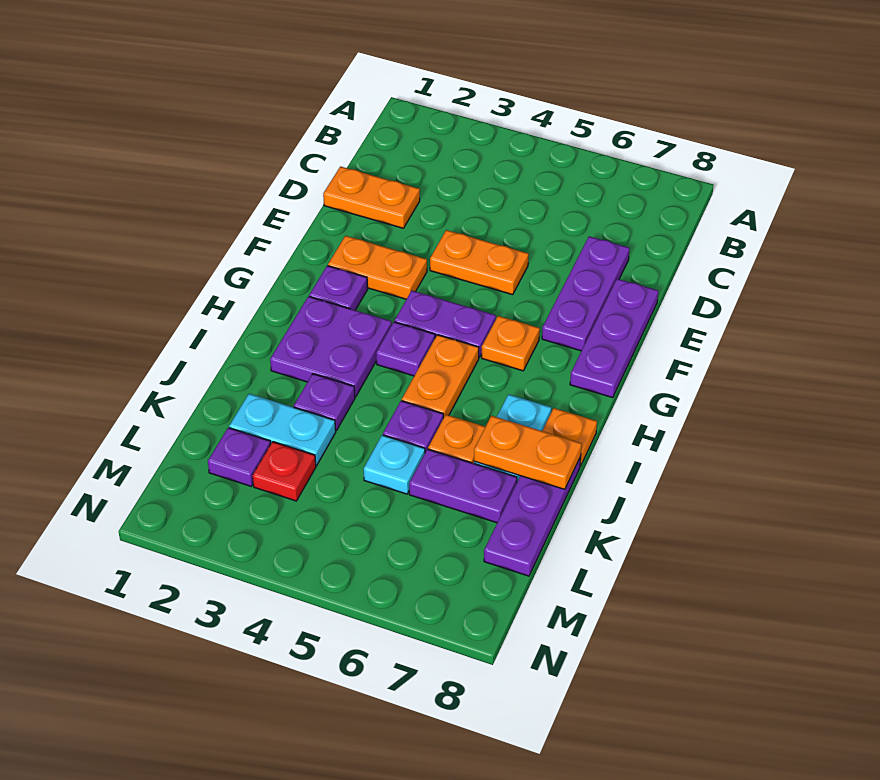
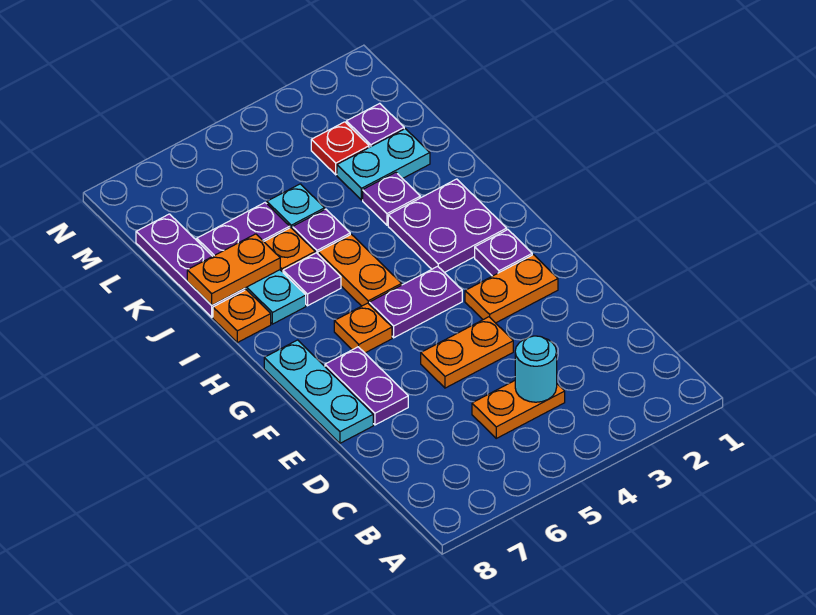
none -> cyan round brick C4 level 2
orange plate D1:D2 level 1 -> orange plate C4:C5 level 1
purple plate D7:F7 level 1 -> purple plate E7:F7 level 1
purple plate E8:G8 level 1 -> cyan plate E8:G8 level 1
purple plate H4 level 1 -> purple plate I6 level 1

